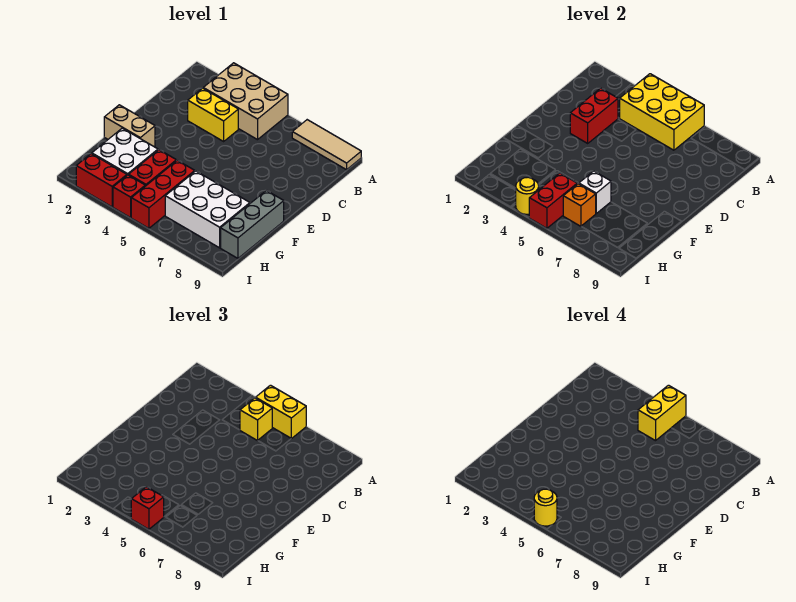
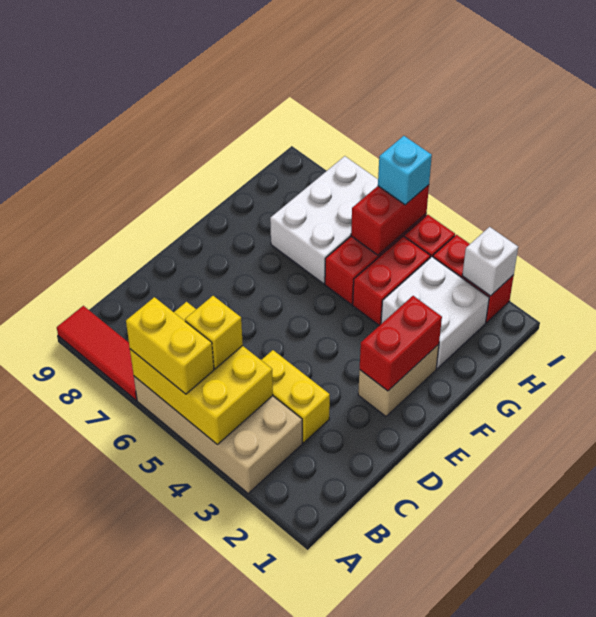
tan brick A3:B5 level 1 -> tan brick A3:B6 level 1
yellow brick A5:B5 level 4 -> none
tan tile A7:A9 level 1 -> red tile A7:A9 level 1
red brick C3:D3 level 2 -> red brick E2:F2 level 2
tan brick F1:F2 level 1 -> tan brick E2:F2 level 1
grey brick F9:H9 level 1 -> none
white brick G6:H8 level 1 -> white brick G6:I7 level 1
white brick G6 level 2 -> white brick I2 level 2
orange brick H6 level 2 -> none
yellow round brick I4 level 2 -> none
red brick I5 level 3 -> cyan brick I5 level 3
yellow round brick I5 level 4 -> none

